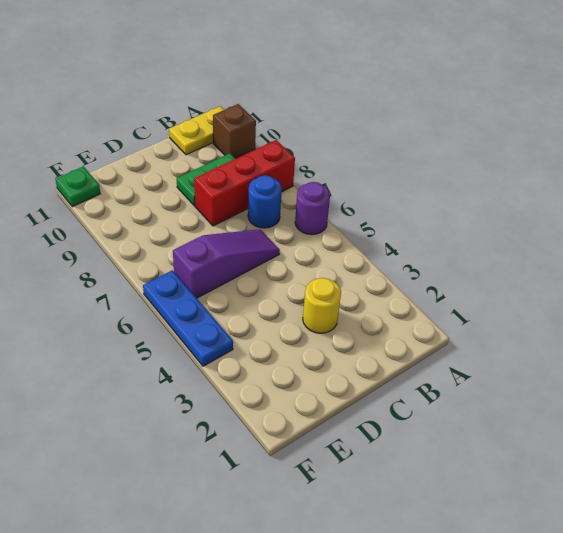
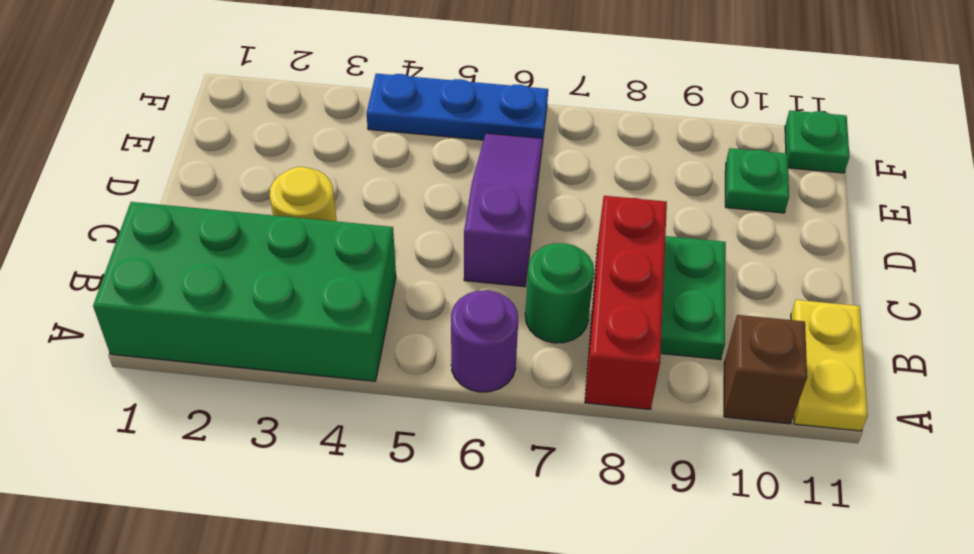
none -> green brick A1:B4 level 1
blue round brick B7 level 1 -> green round brick B7 level 1
purple slope C6:E6 level 1 top E -> purple slope C6:E6 level 1 top C
none -> green plate E10 level 1

